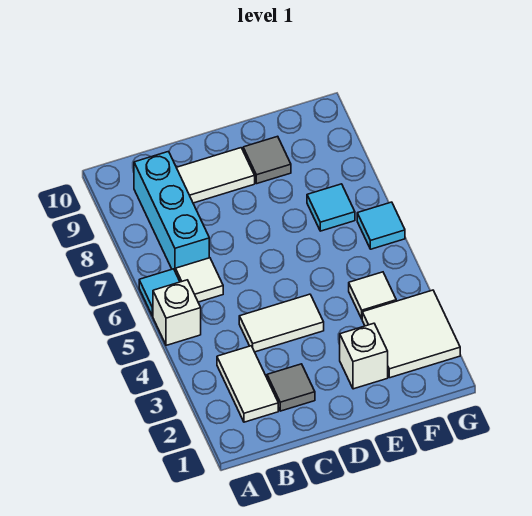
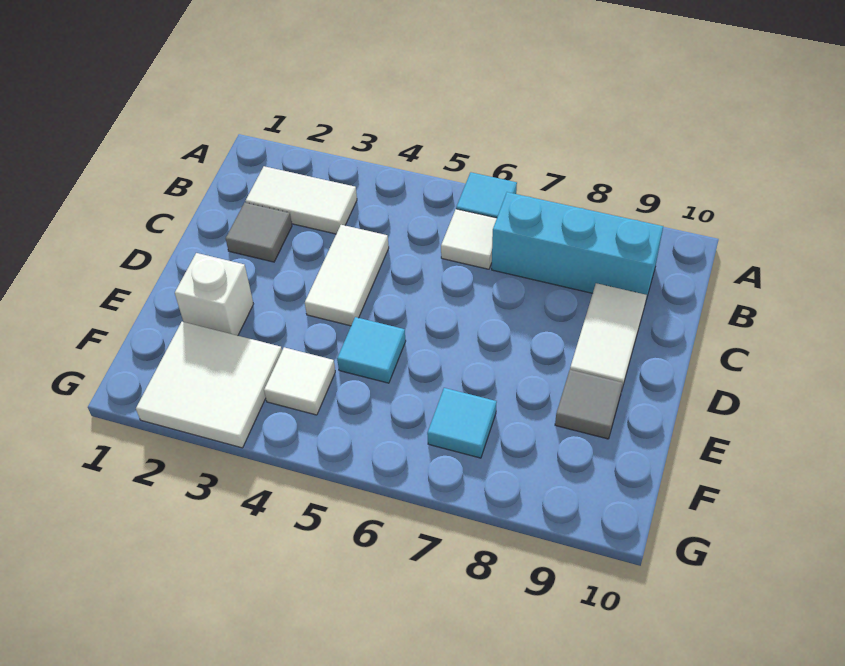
white brick A5 level 1 -> none
cyan tile G6 level 1 -> cyan tile E5 level 1

